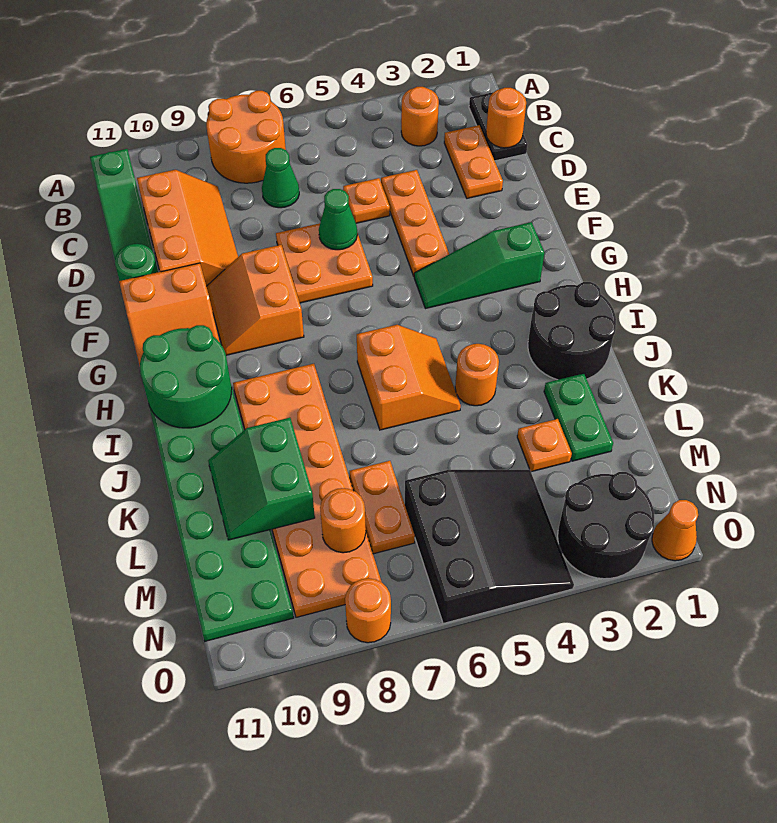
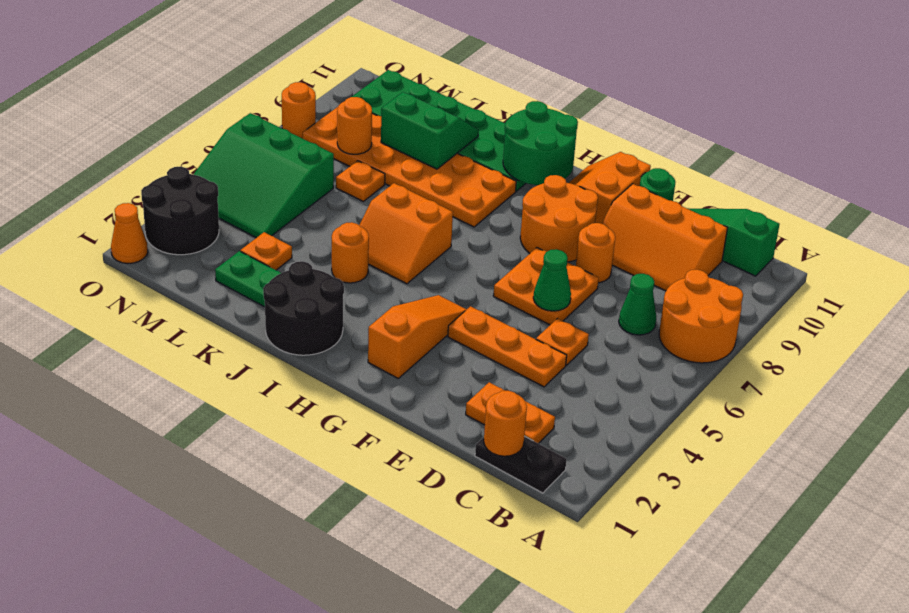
orange round brick B3 level 1 -> orange round brick E8 level 1
orange slope F8:G9 level 1 top 8 -> orange round brick F8:G9 level 1
green slope G2:G4 level 1 top 2 -> orange slope G2:G4 level 1 top 2
orange plate L7:M7 level 1 -> orange plate L7 level 1
black slope M4:O6 level 1 top 6 -> green slope M4:O6 level 1 top 6

